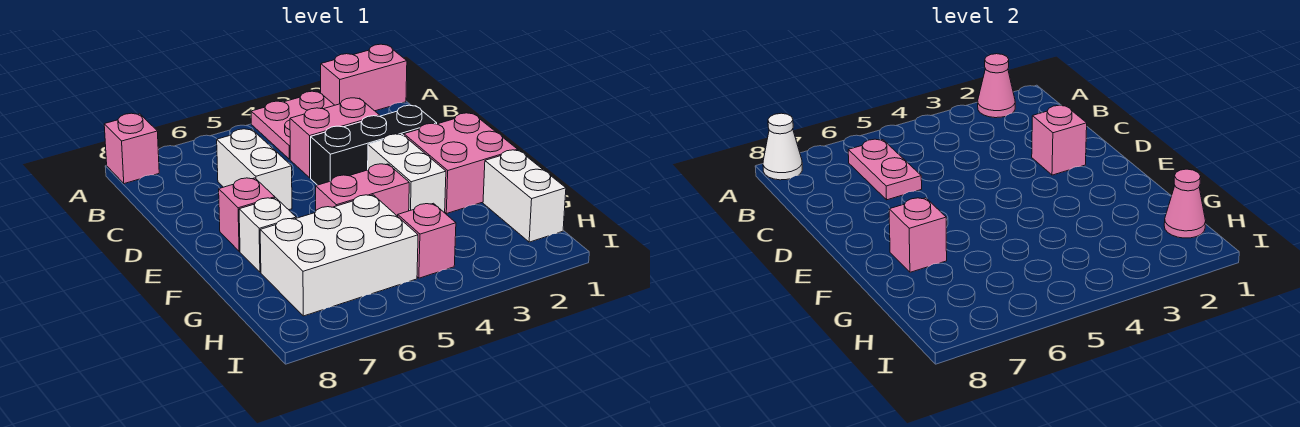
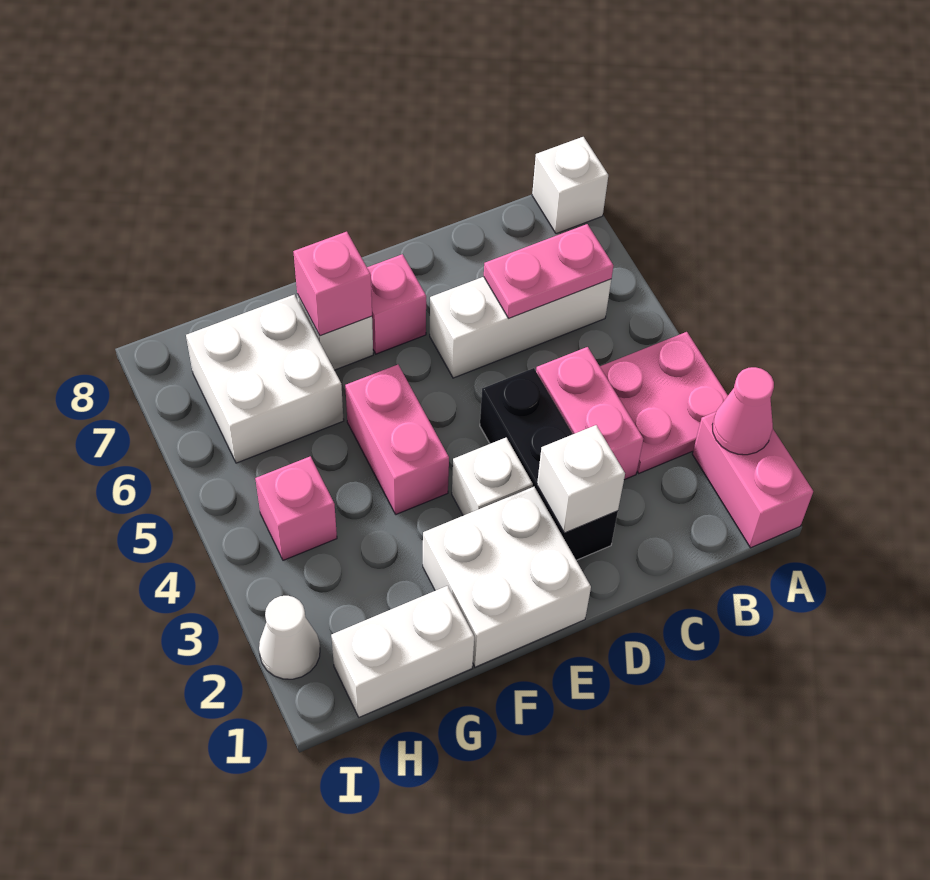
pink brick A8 level 1 -> white brick A8 level 1
white cone A8 level 2 -> white cone I2 level 1
white brick C6:D6 level 1 -> white brick B6:D6 level 1
pink brick D2 level 2 -> white brick D2 level 2
pink brick E1:F2 level 1 -> white brick E1:F2 level 1
white brick E3:F3 level 1 -> white brick E3 level 1
white brick G5:H7 level 1 -> white brick G6:H7 level 1
pink cone H1 level 2 -> none

